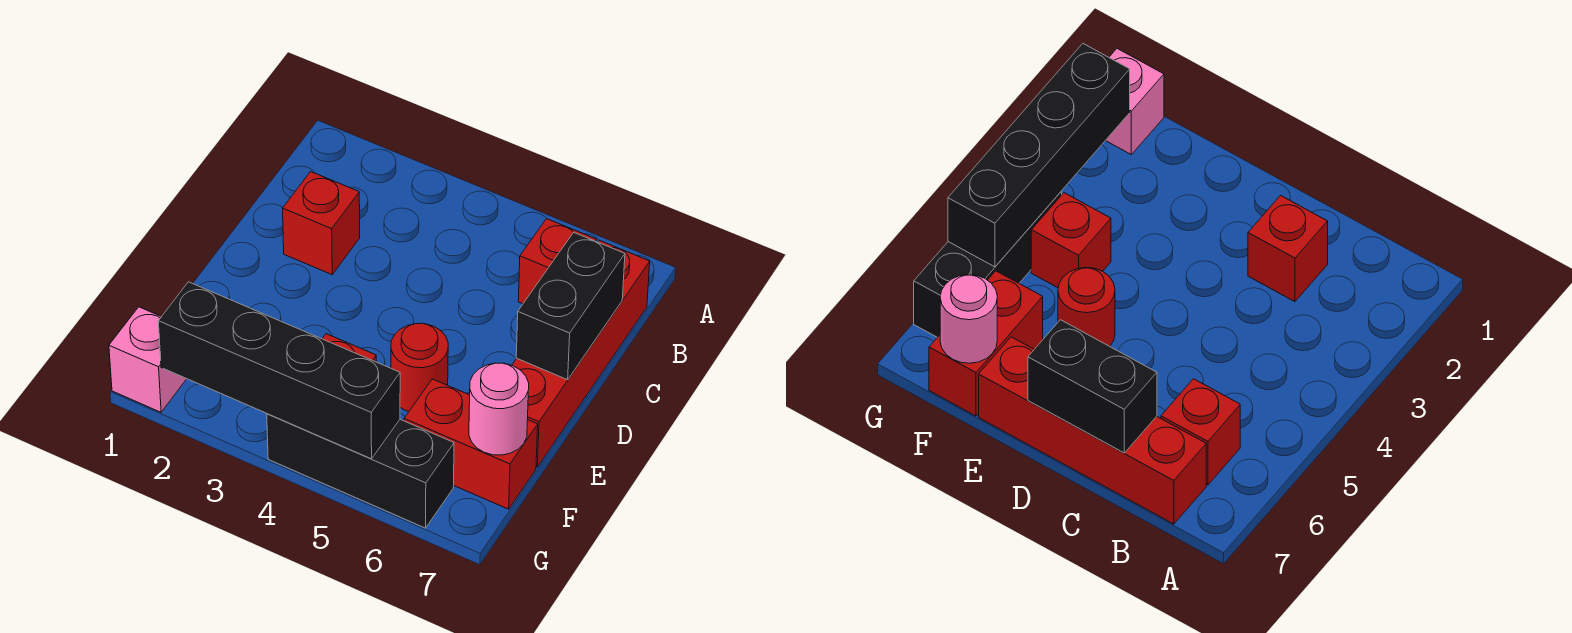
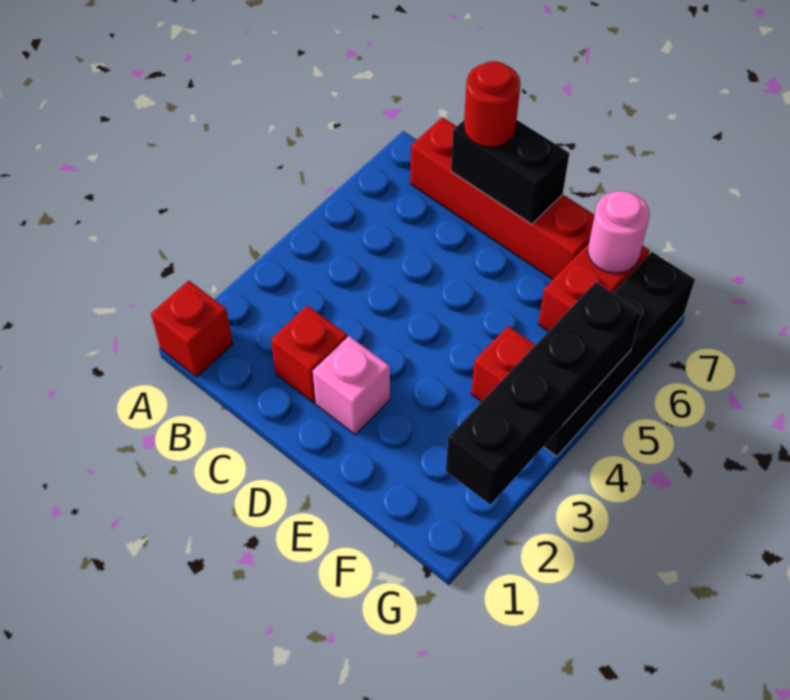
red brick B6 level 1 -> red brick A1 level 1
red round brick E5 level 1 -> red round brick C7 level 3
pink brick G1 level 1 -> pink brick D2 level 1
black brick G4:G6 level 1 -> black brick G4:G7 level 1

